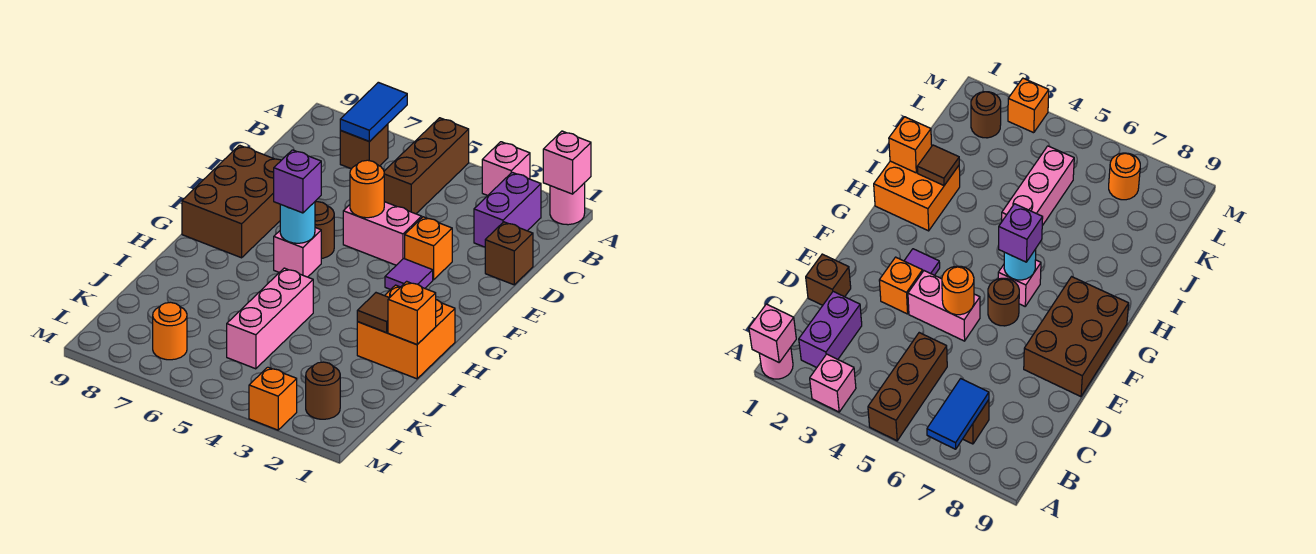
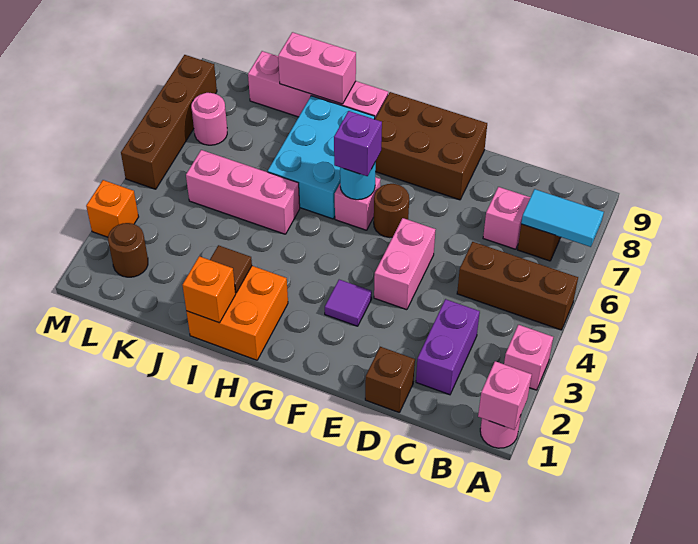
blue tile A7:B7 level 2 -> cyan tile A7:B7 level 2
purple brick B2:C2 level 1 -> purple brick C2:C3 level 1
none -> pink brick C7 level 1
orange brick E3 level 1 -> none
orange round brick E5 level 2 -> none
none -> cyan brick H6:I8 level 1
none -> pink brick H9:K9 level 1
none -> pink brick I9:J9 level 2
orange round brick L7 level 1 -> pink round brick L7 level 1
none -> brown brick M5:M8 level 1

